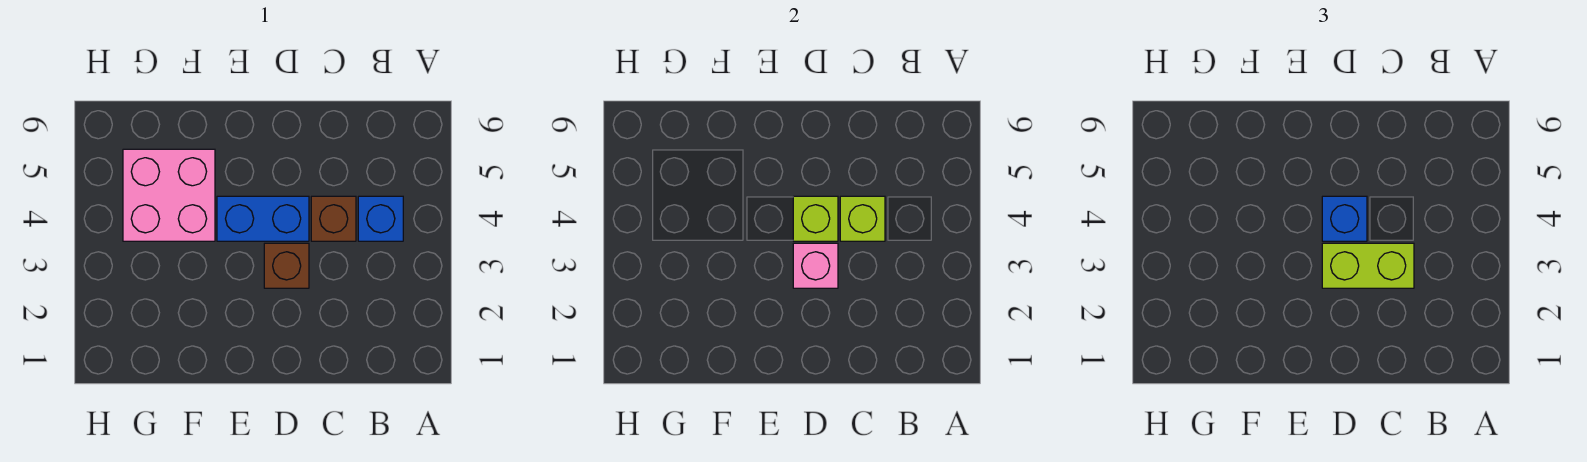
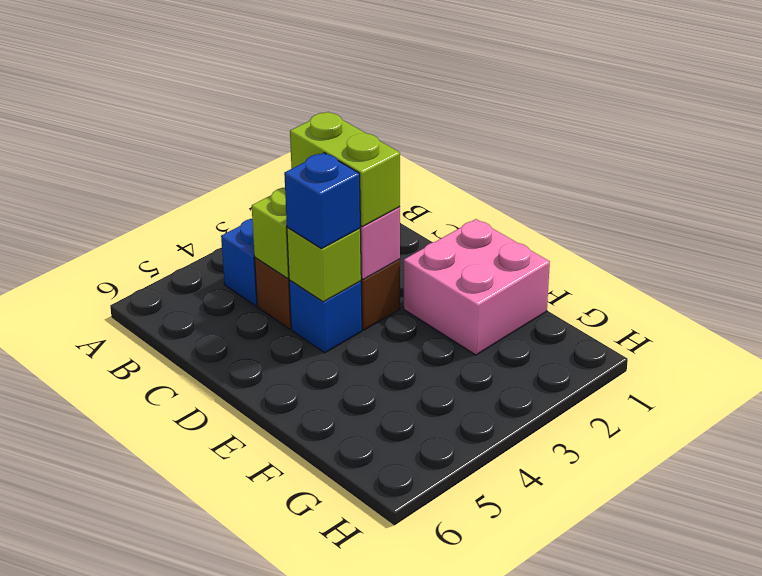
blue brick D4:E4 level 1 -> blue brick D4 level 1
pink brick F4:G5 level 1 -> pink brick E1:F2 level 1

